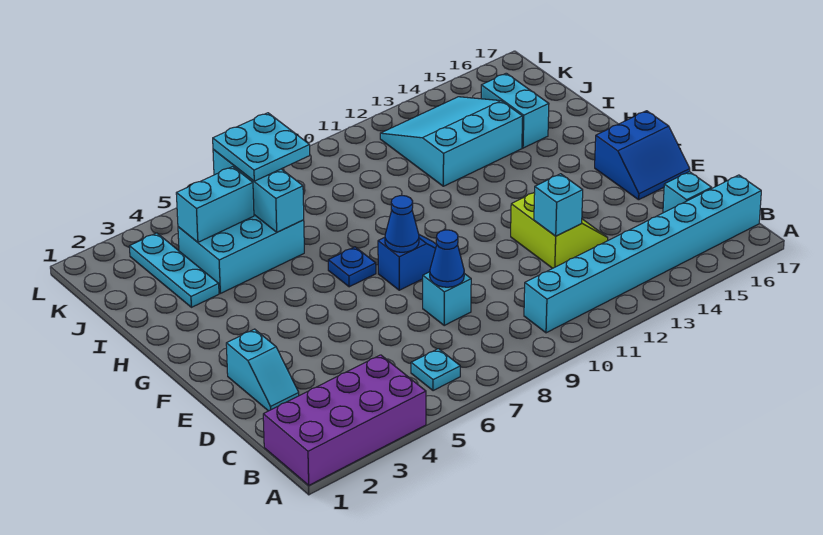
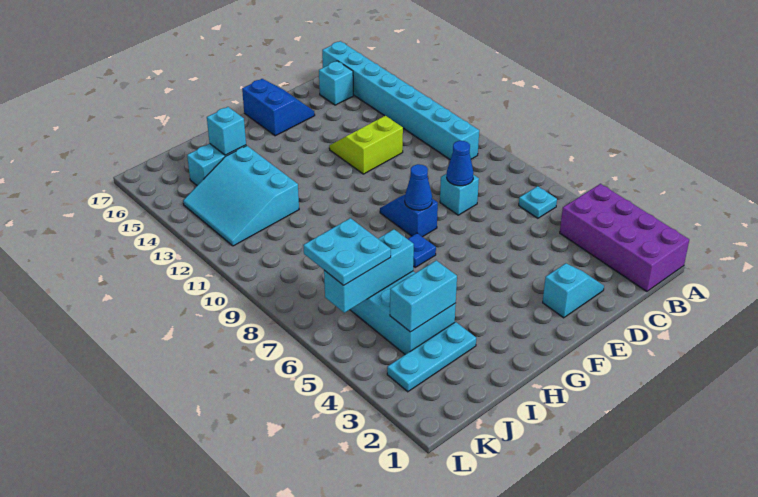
cyan brick D12 level 2 -> cyan brick I15 level 2
cyan brick J4:J5 level 2 -> cyan brick I4:J4 level 2

